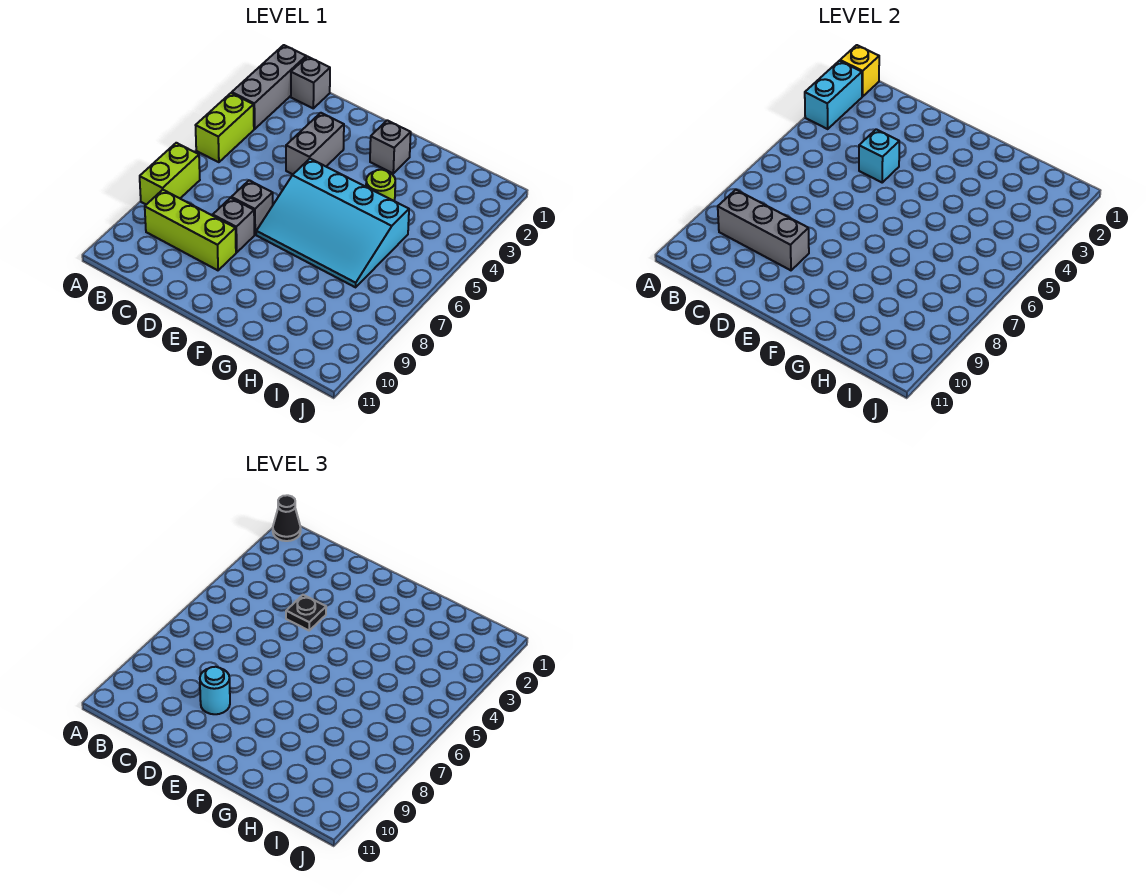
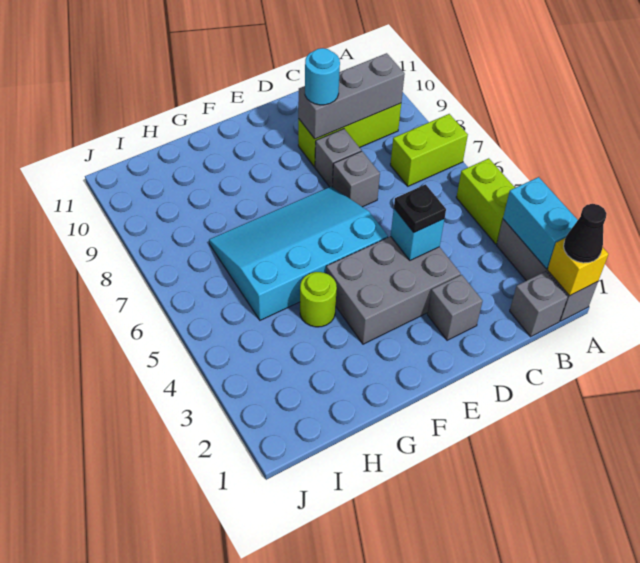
lime brick A7:A8 level 1 -> lime brick A7:B7 level 1
grey brick D3:D4 level 1 -> grey brick D3:F4 level 1
grey brick F2 level 1 -> grey brick D2 level 1

